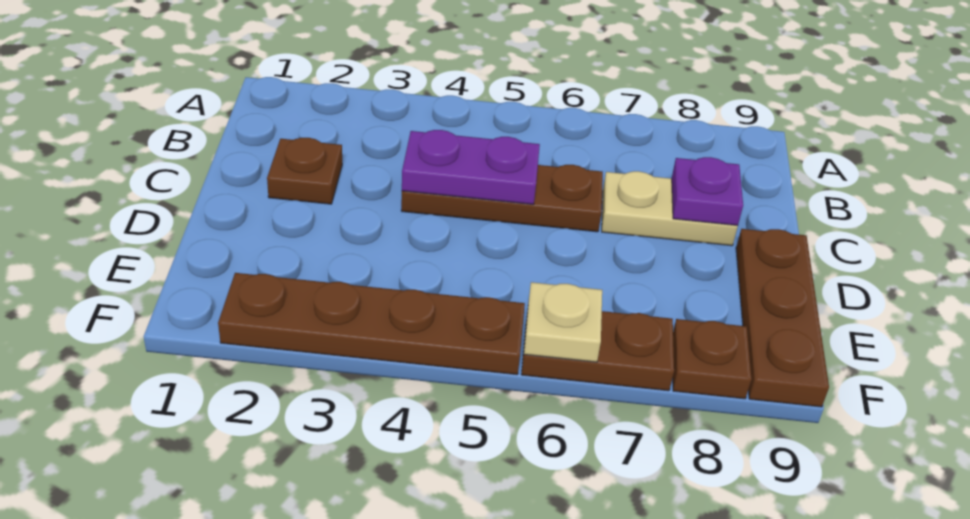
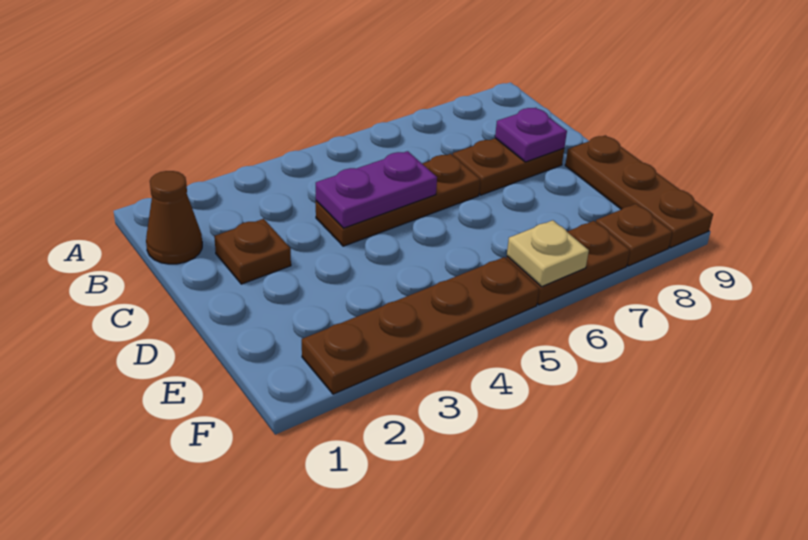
none -> brown cone B1 level 1
tan plate C7:C8 level 1 -> brown plate C7:C8 level 1

